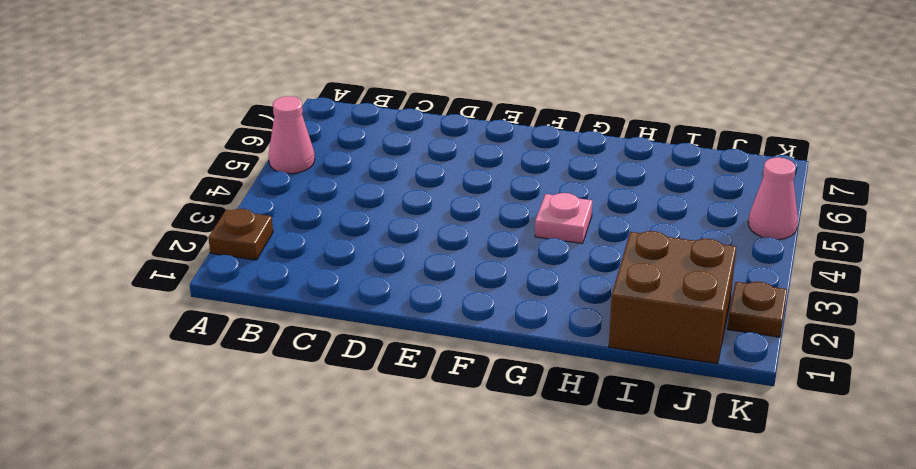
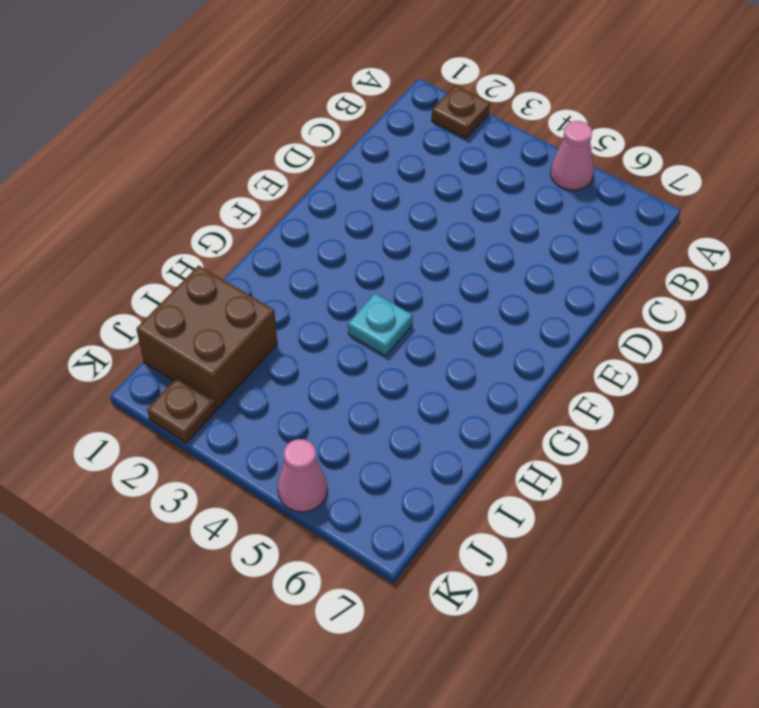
pink plate G4 level 1 -> cyan plate G4 level 1

